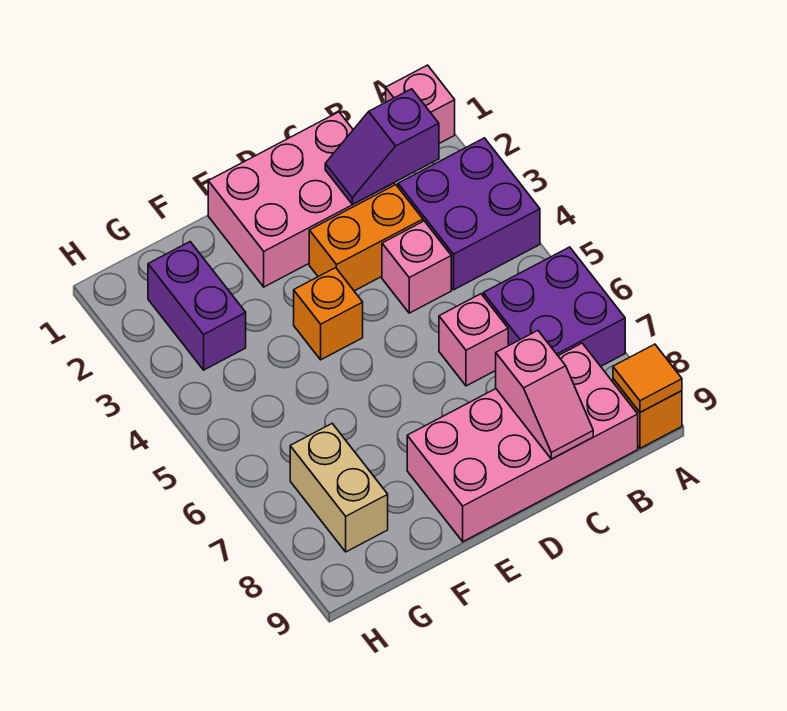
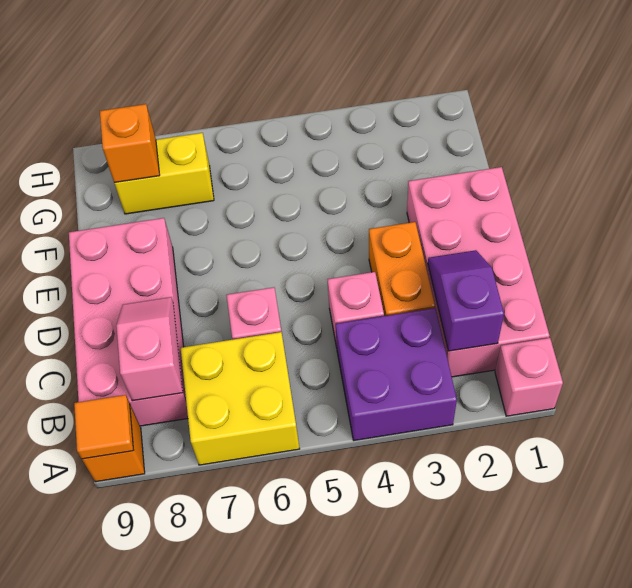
purple brick A6:B7 level 1 -> yellow brick A6:B7 level 1
pink brick C1:E2 level 1 -> pink brick B1:E2 level 1
pink slope C8:C9 level 2 top 8 -> pink slope B8:C8 level 2 top B
orange brick E4 level 1 -> orange brick G8 level 2
purple brick G2:G3 level 1 -> none
tan brick G7:G8 level 1 -> yellow brick G7:G8 level 1

